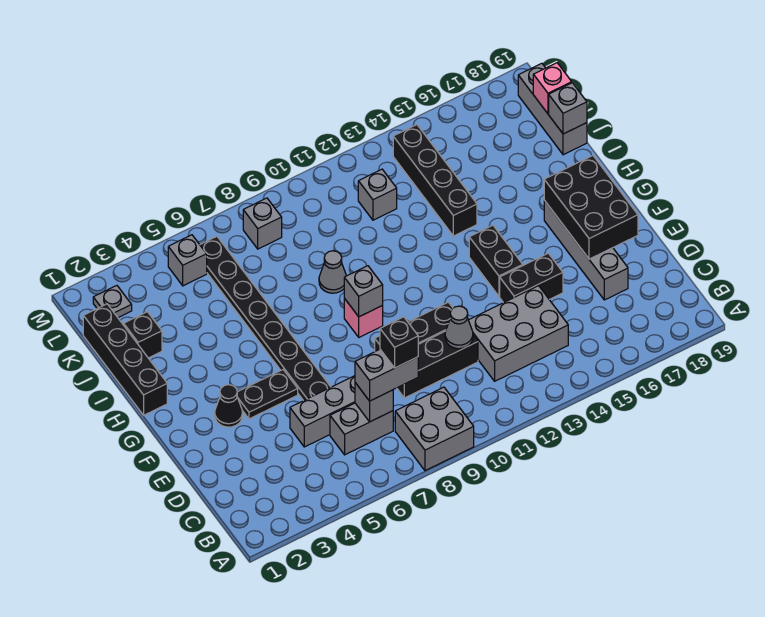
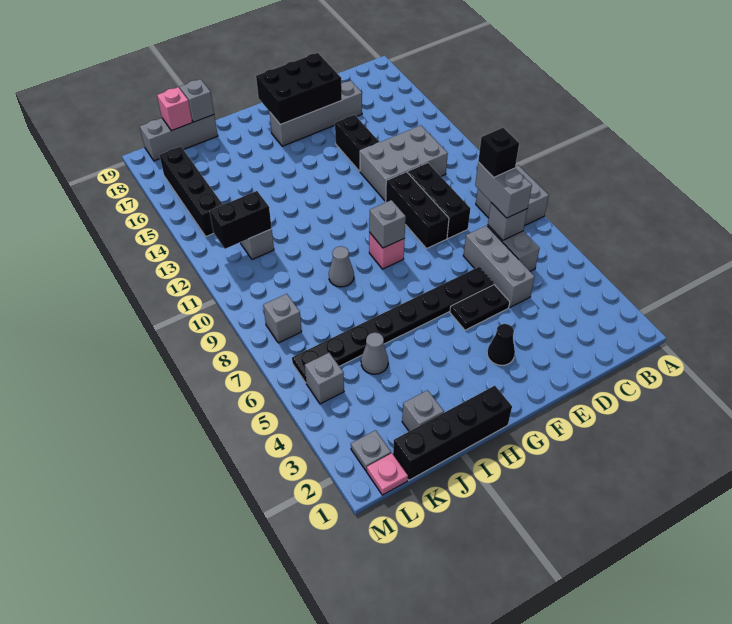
grey brick C12:D14 level 1 -> grey brick C12:E13 level 1
grey cone D11 level 2 -> grey cone J5 level 1
black plate F4:F5 level 1 -> black plate E5:F5 level 1
black brick F14:G14 level 1 -> black brick K12:L12 level 2
black brick I14:L14 level 1 -> black brick L14:L17 level 1
black brick J2 level 1 -> grey brick J2 level 1
none -> pink plate L1 level 1

